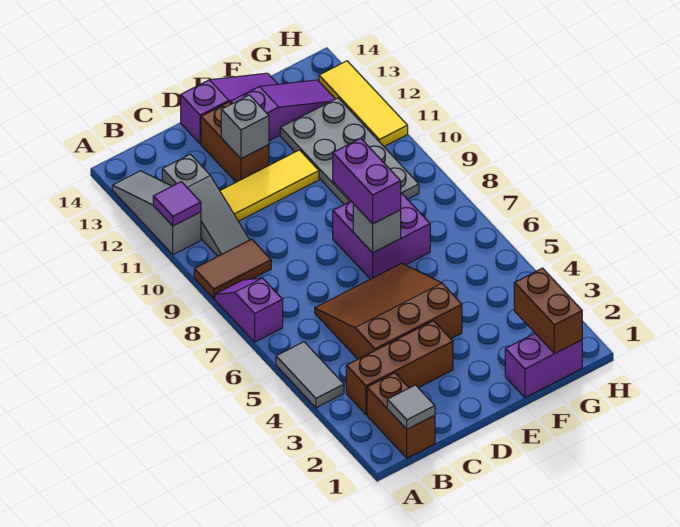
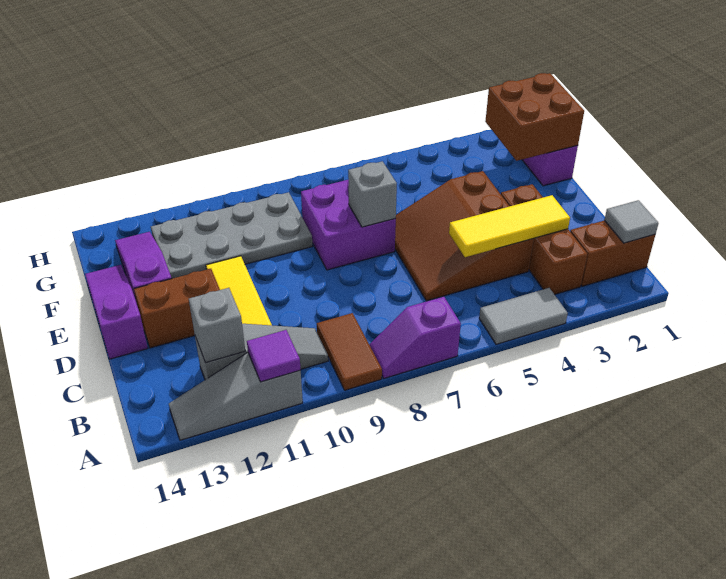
grey brick D12 level 2 -> grey brick B12 level 2
purple brick E7:E8 level 3 -> none
brown brick G1:G2 level 2 -> brown brick F1:G2 level 2
yellow tile H11:H13 level 1 -> yellow tile C3:C5 level 2

